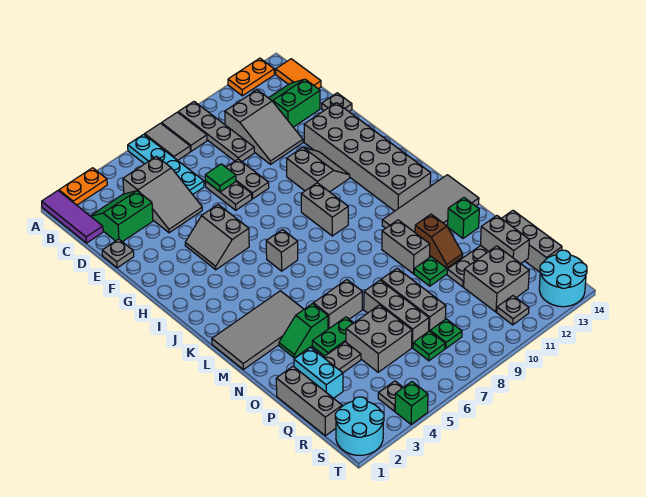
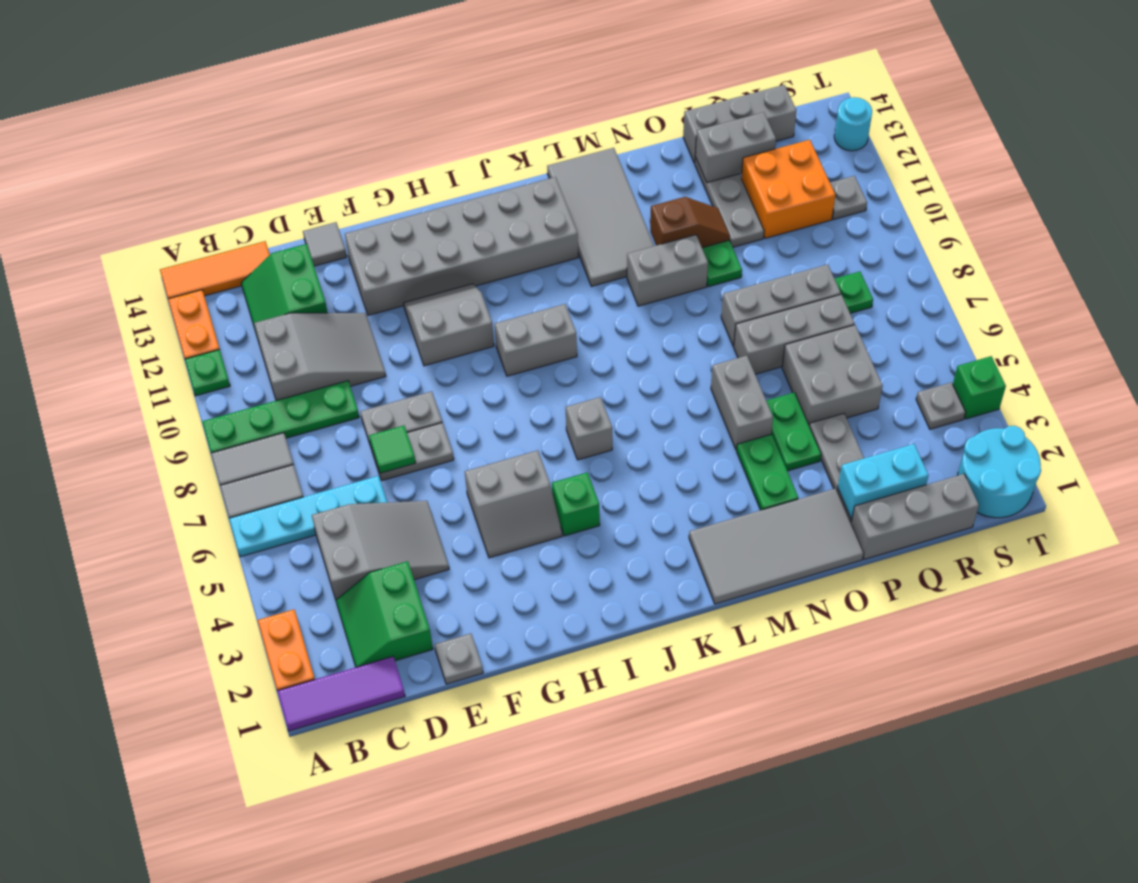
grey plate A9:D9 level 1 -> green plate A9:D9 level 1
orange tile B14:C14 level 1 -> orange tile A14:C14 level 1
grey plate E14 level 1 -> grey tile E14 level 1
grey tile L1:M4 level 1 -> grey tile L1:O2 level 1
green slope N3:N4 level 1 top 4 -> green plate N3:N4 level 1
green brick N13 level 1 -> green brick I4 level 1
grey brick Q11:R12 level 1 -> orange brick Q11:R12 level 1
green plate R7 level 1 -> green plate A11 level 1
cyan round brick S13:T14 level 1 -> cyan round brick T13 level 1

